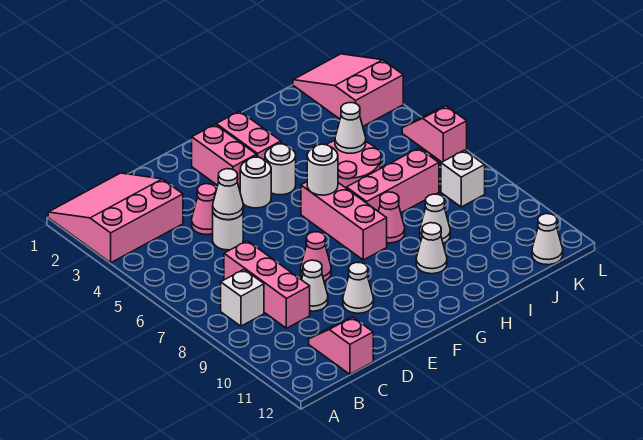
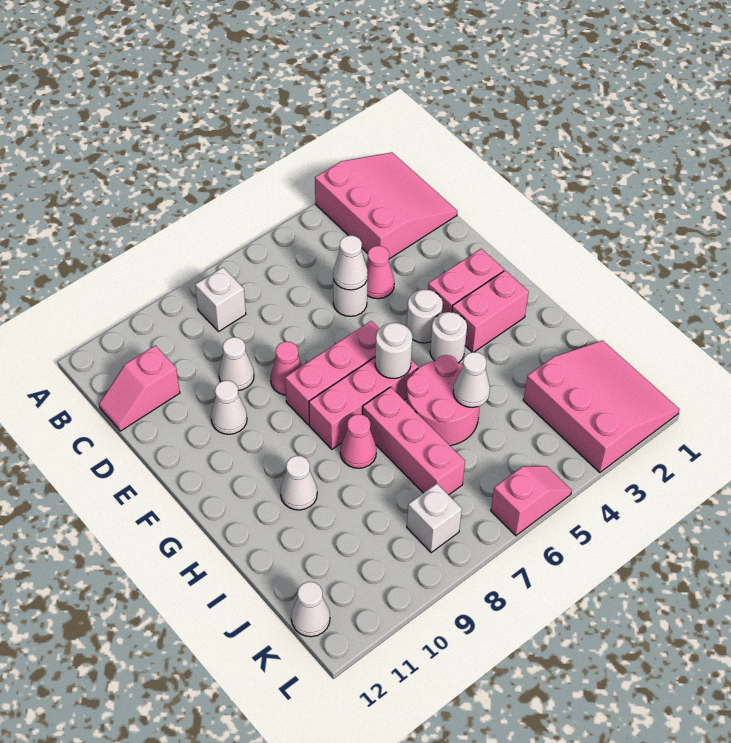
pink brick C7:C9 level 1 -> pink brick F6:F8 level 1
pink slope C11:C12 level 1 top 12 -> pink slope C11:C12 level 1 top 11
white cone I9 level 1 -> none
pink slope K1:L3 level 1 top 3 -> pink slope J1:L3 level 1 top 3

